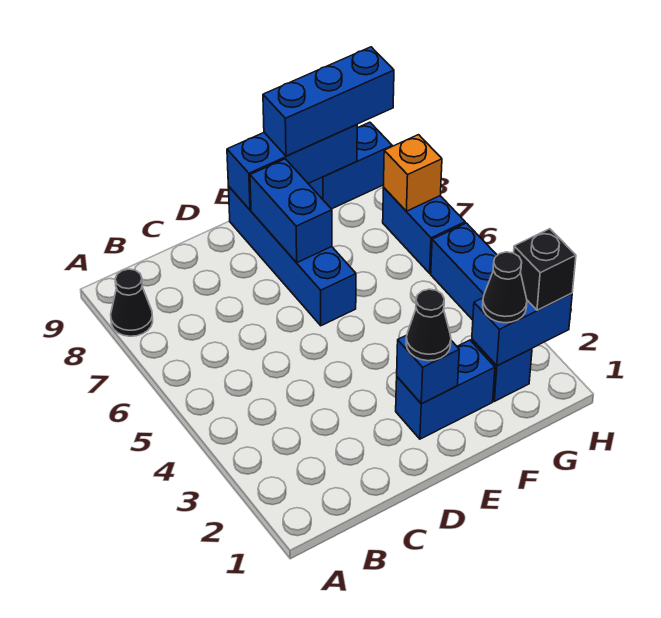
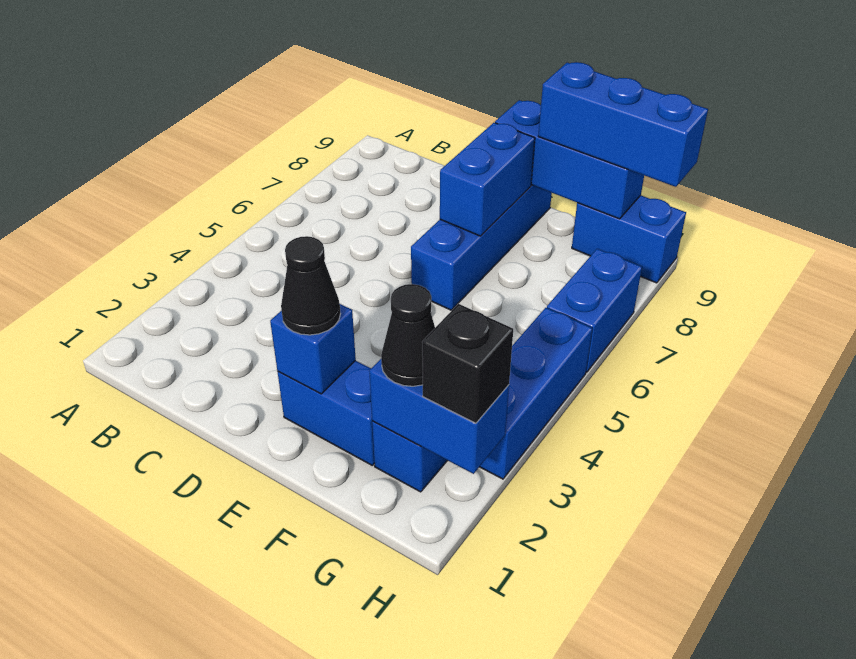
black cone A8 level 1 -> none
orange brick H7 level 2 -> none

